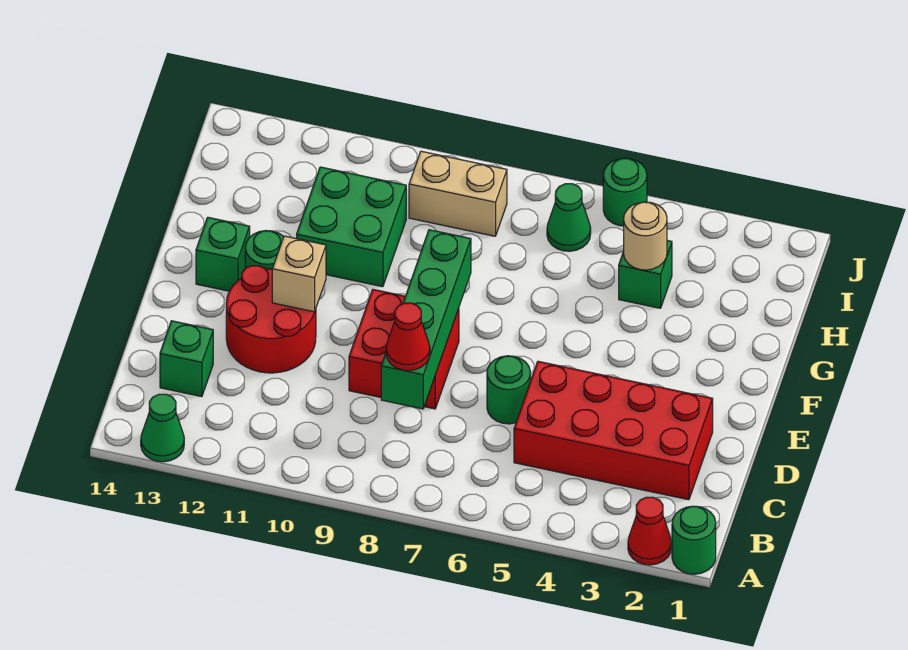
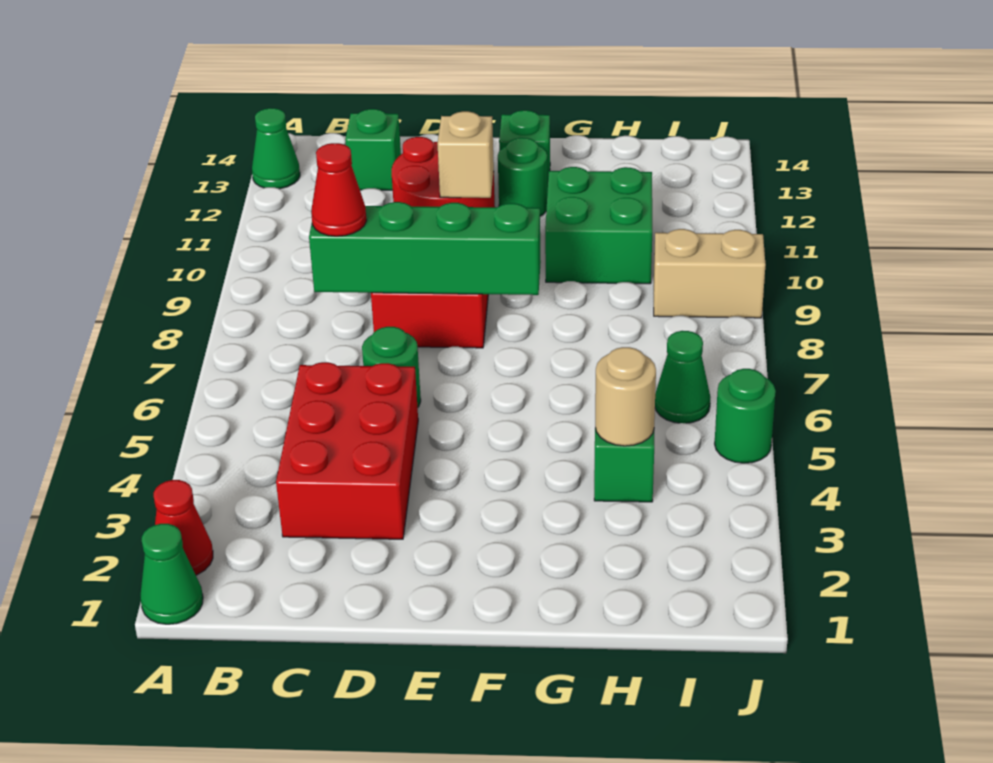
green round brick A1 level 1 -> green cone A1 level 1
red brick C2:D5 level 1 -> red brick C3:D5 level 1
tan brick I8:I9 level 1 -> tan brick I9:J9 level 1

